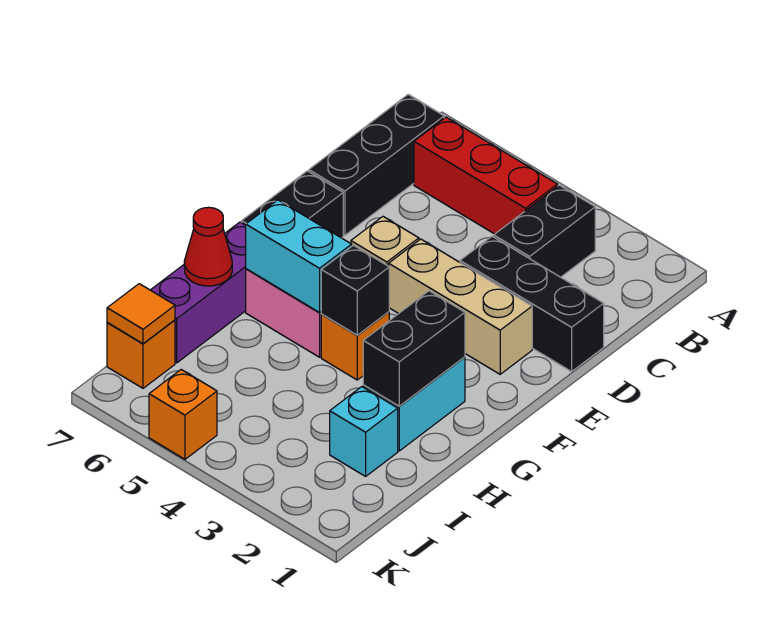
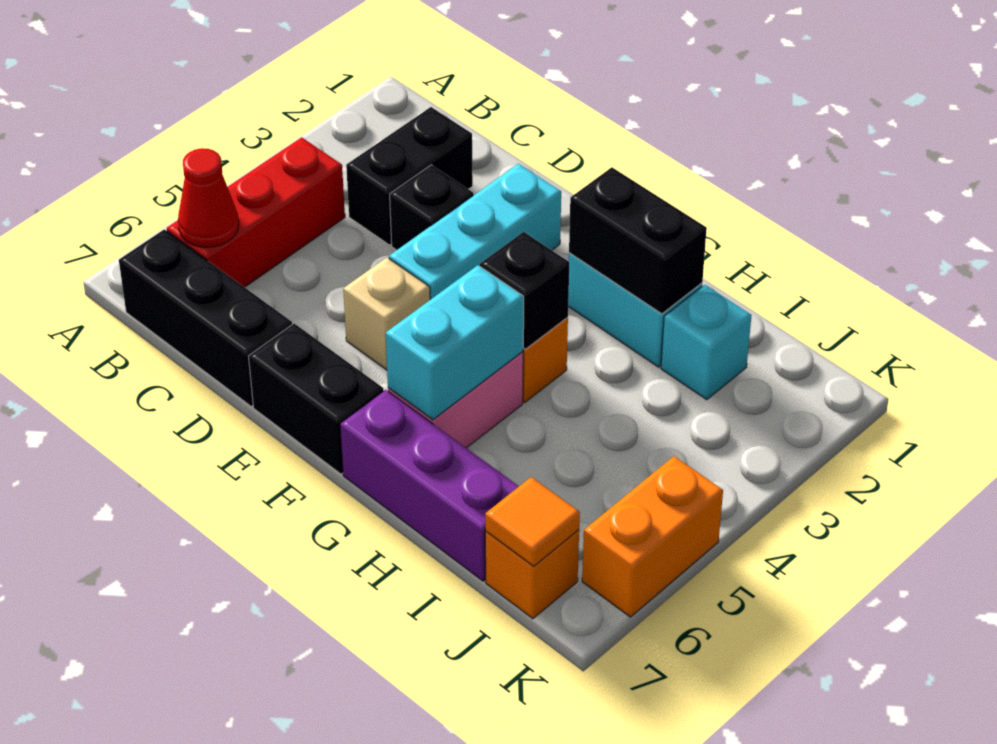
black brick B3:C3 level 1 -> black brick C2:C3 level 1
black brick D1:D3 level 1 -> black brick D3 level 1
tan brick E2:E4 level 1 -> cyan brick E2:E4 level 1
red cone H7 level 2 -> red cone B6 level 2
orange brick K5 level 1 -> orange brick K5:K6 level 1

